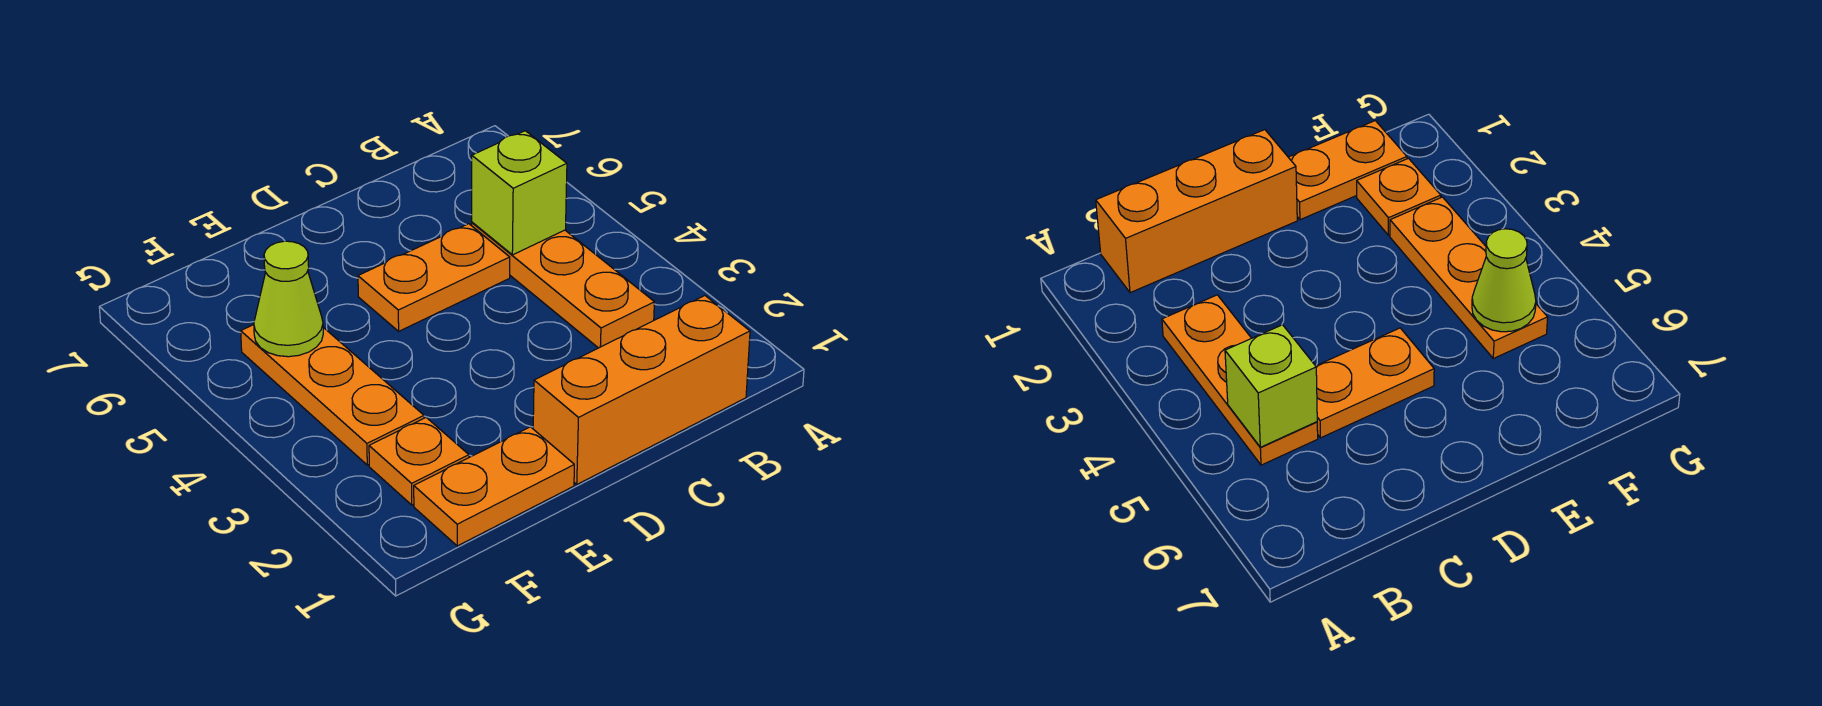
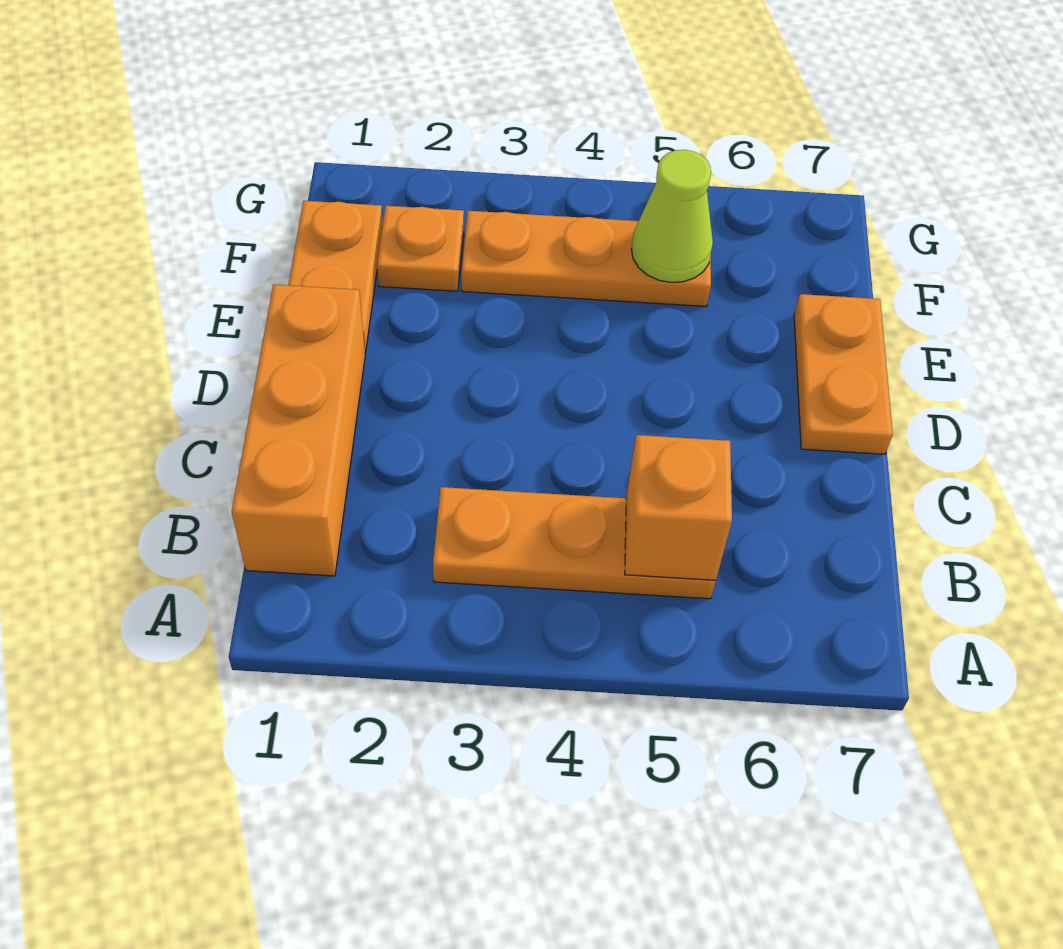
lime brick B5 level 2 -> orange brick B5 level 2
orange plate C5:D5 level 1 -> orange plate D7:E7 level 1

